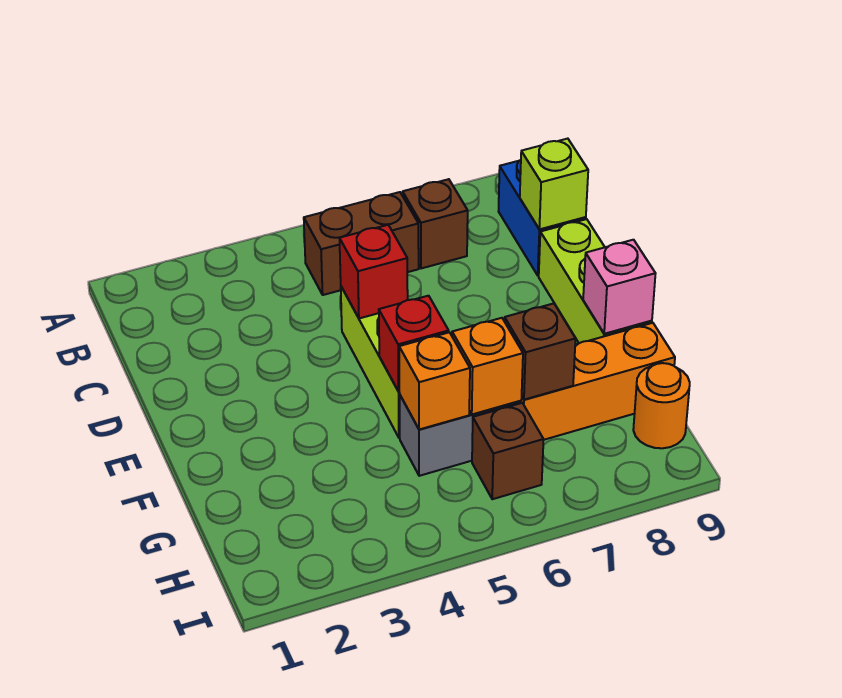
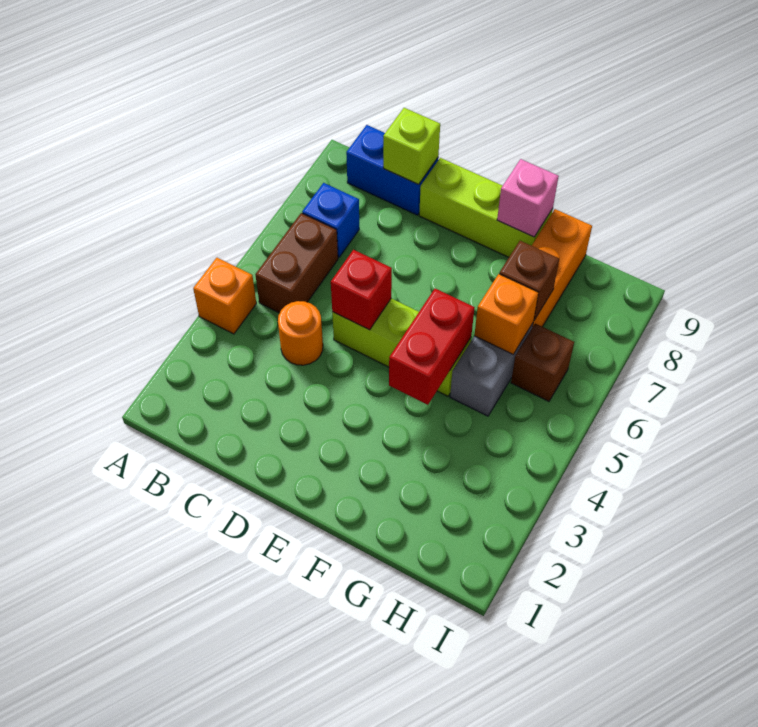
brown brick B7 level 1 -> blue brick B7 level 1
red brick F5 level 2 -> red brick F4:F5 level 2
orange brick G5 level 2 -> orange brick A4 level 1
orange round brick H9 level 1 -> orange round brick C4 level 1

